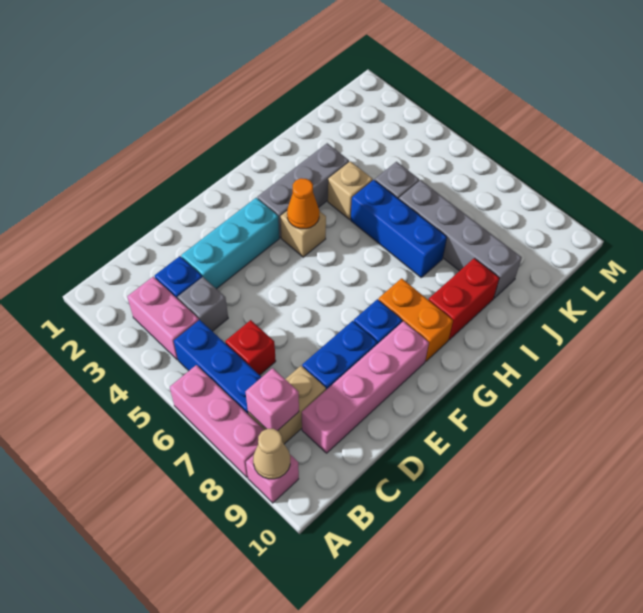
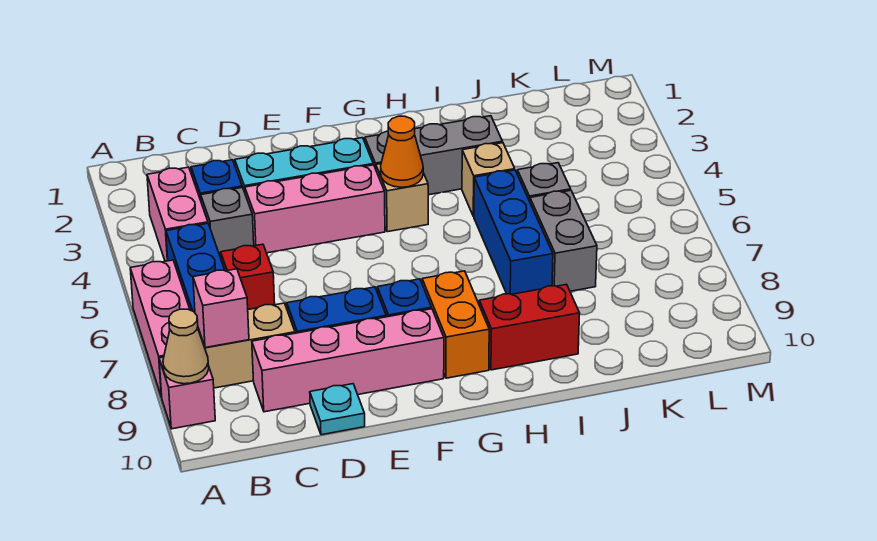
none -> pink brick D4:F4 level 1
none -> cyan plate D10 level 1
grey brick J6:J9 level 1 -> grey brick J6:J7 level 1

